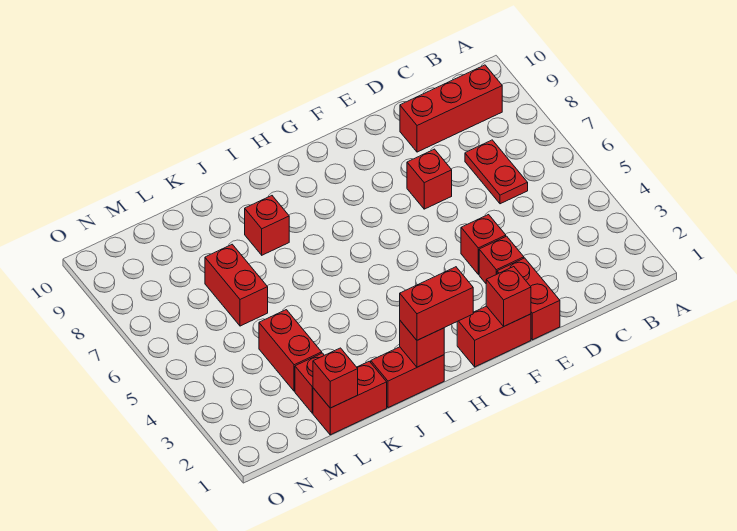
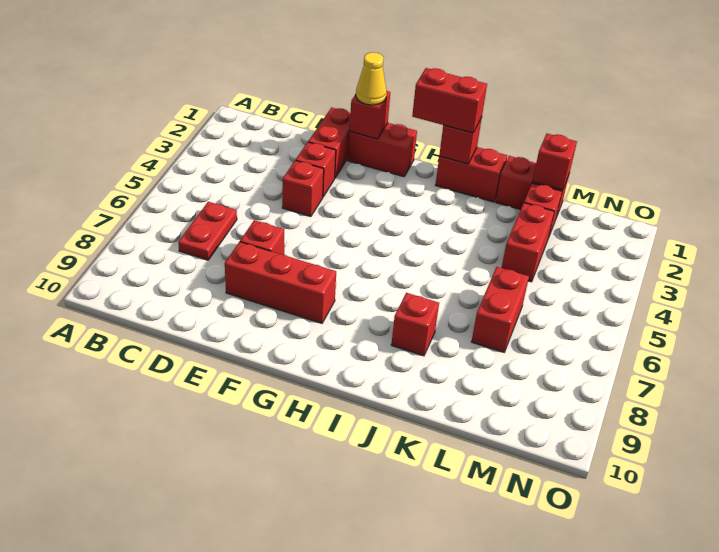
red brick B9:D9 level 1 -> red brick E8:G8 level 1
none -> yellow cone F1 level 3

